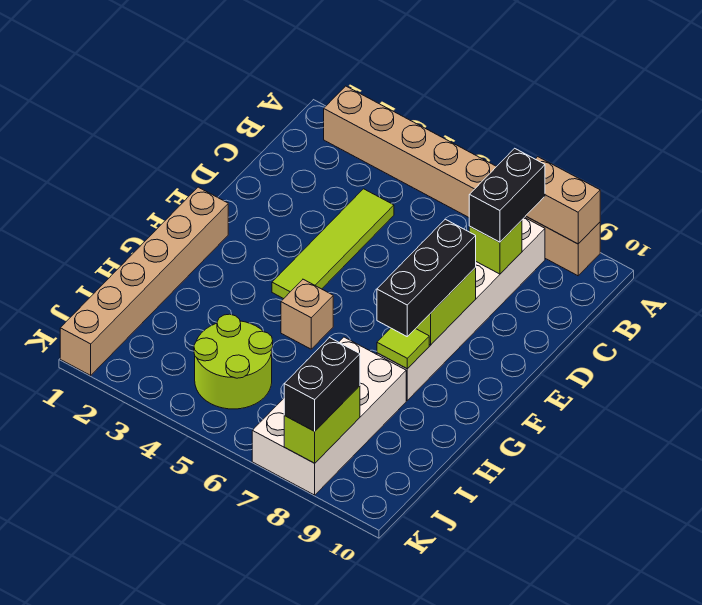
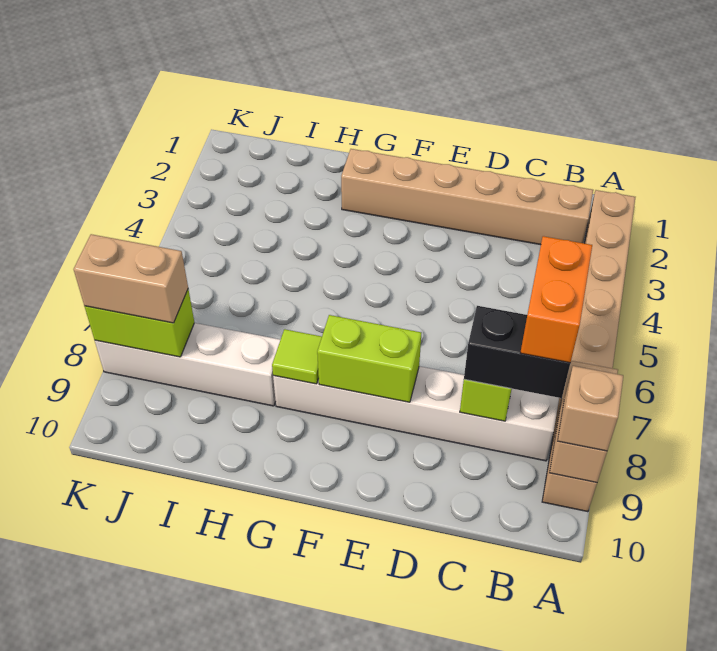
none -> orange brick B7:B8 level 4
lime tile C4:F4 level 1 -> none
black brick E8:G8 level 3 -> none
tan brick F1:K1 level 1 -> tan brick B2:G2 level 1
tan brick G5 level 1 -> tan brick A9 level 3
white brick H7:K8 level 1 -> white brick H8:K8 level 1
lime round brick I4:J5 level 1 -> none
black brick J8:K8 level 3 -> tan brick J8:K8 level 3

